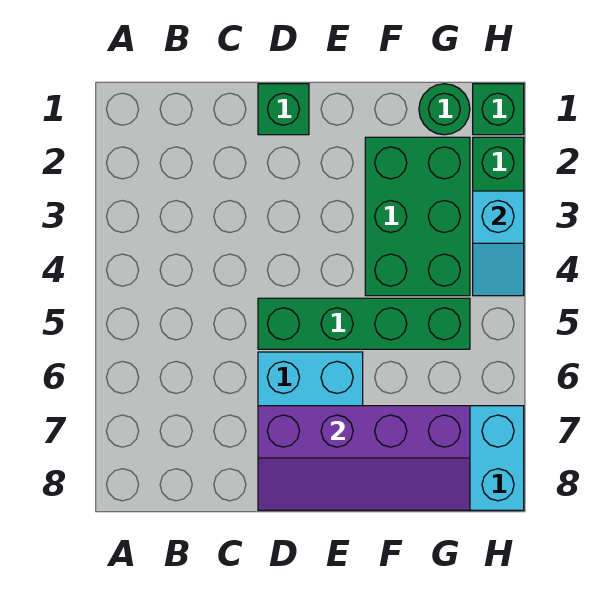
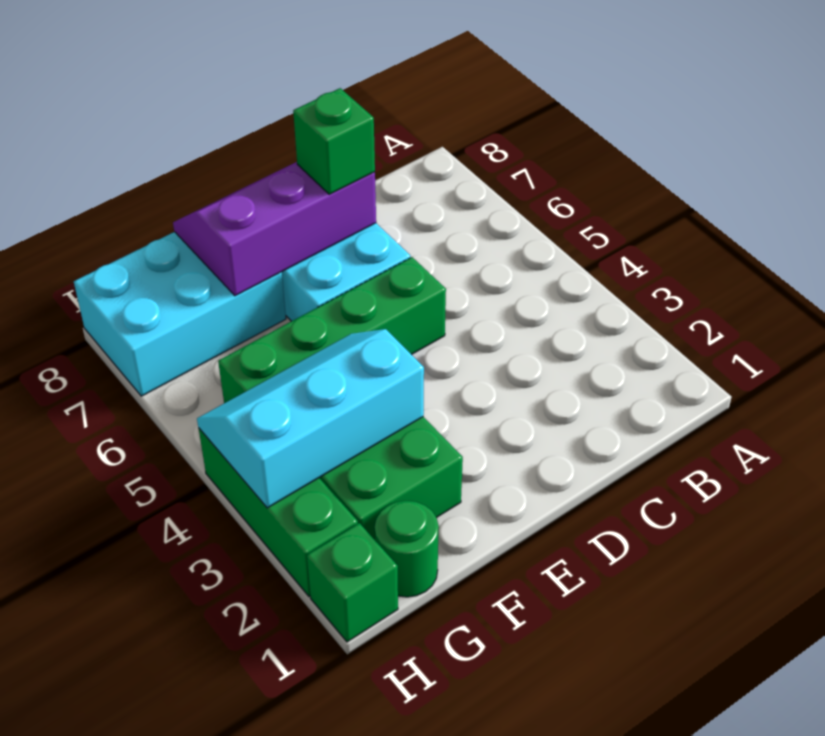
green brick D1 level 1 -> green brick D7 level 3
purple slope D7:G8 level 2 top 7 -> purple slope D7:F8 level 2 top 7
cyan slope H3:H4 level 2 top 3 -> cyan slope F3:H4 level 2 top 3

